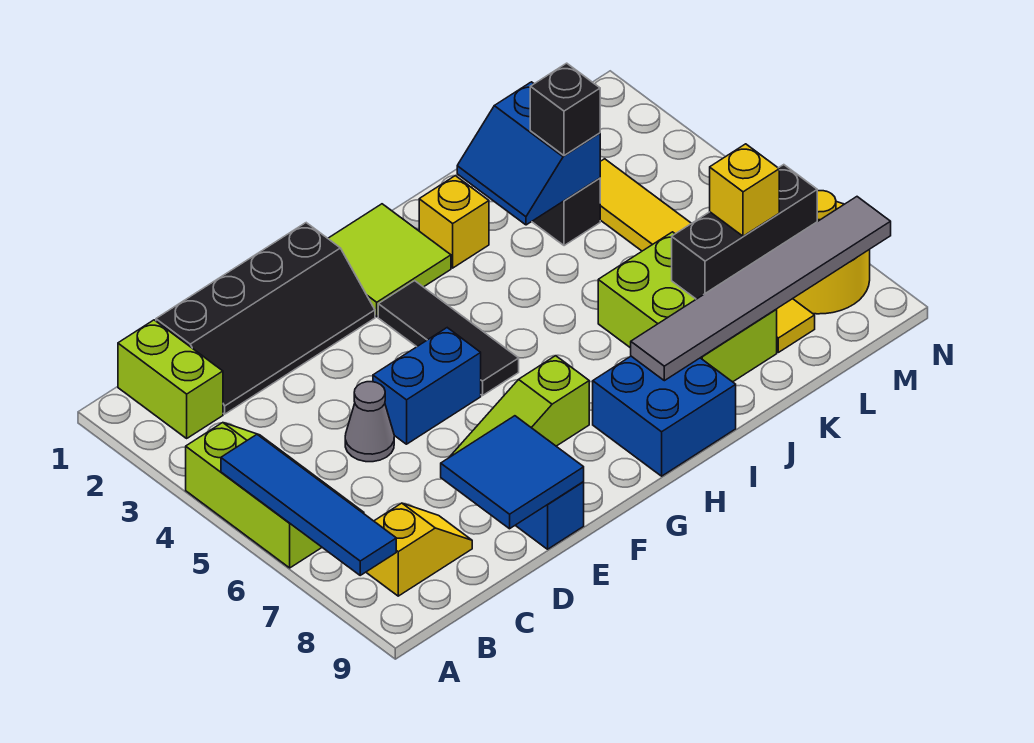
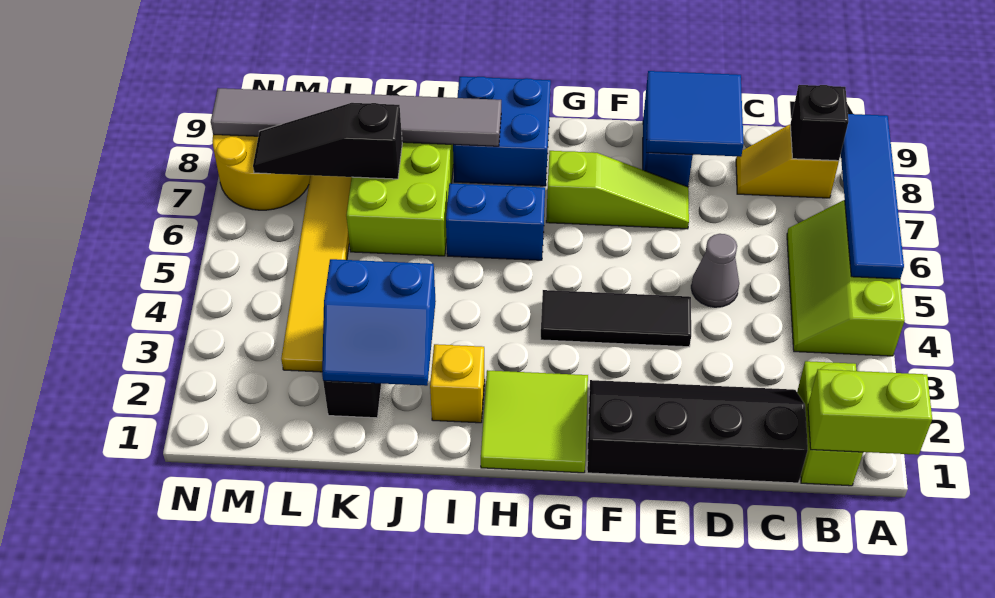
none -> lime brick A1:B1 level 2
blue brick E5:F5 level 1 -> blue brick H6:I6 level 1
black tile G3:G5 level 1 -> black tile E4:G4 level 1
blue slope J2:K3 level 2 top K -> blue slope J2:K3 level 2 top 3
black brick K3 level 3 -> black brick B8 level 2
black brick K7:M7 level 2 -> black slope K7:M7 level 2 top K
yellow brick L7 level 3 -> none

